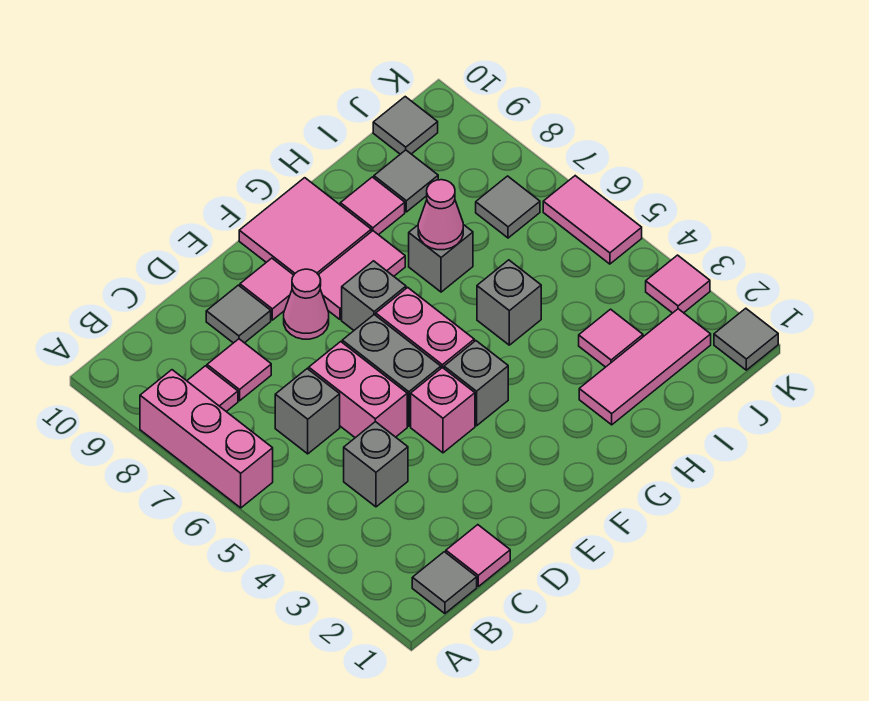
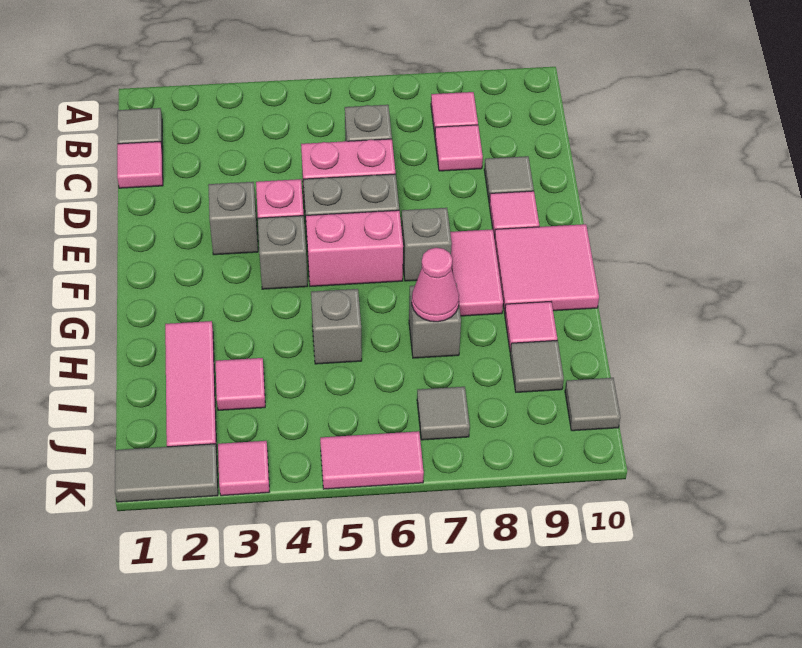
pink brick A6:A8 level 1 -> none
grey brick C4 level 1 -> grey brick E3 level 1
pink cone E8 level 1 -> none
grey tile K1 level 1 -> grey tile K1:K2 level 1

